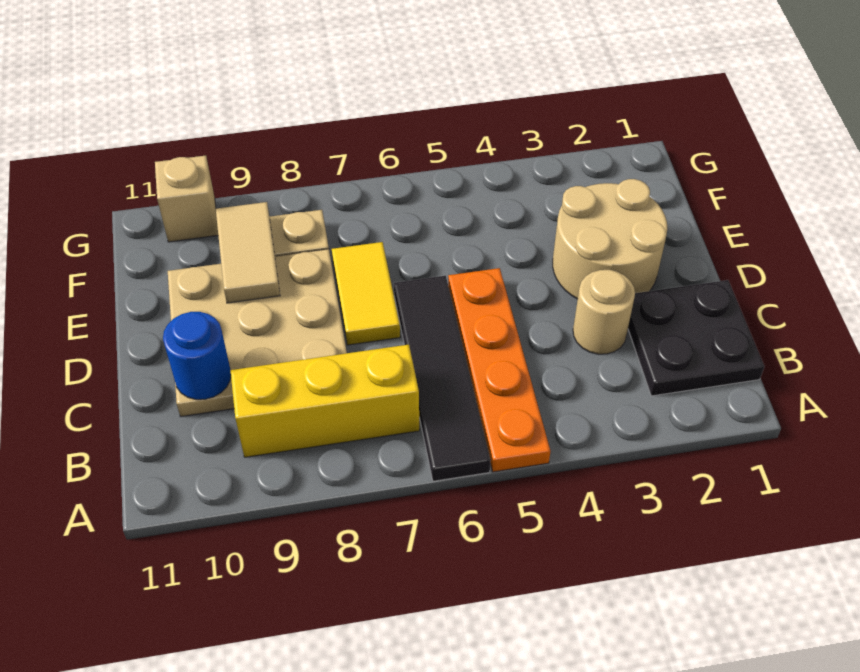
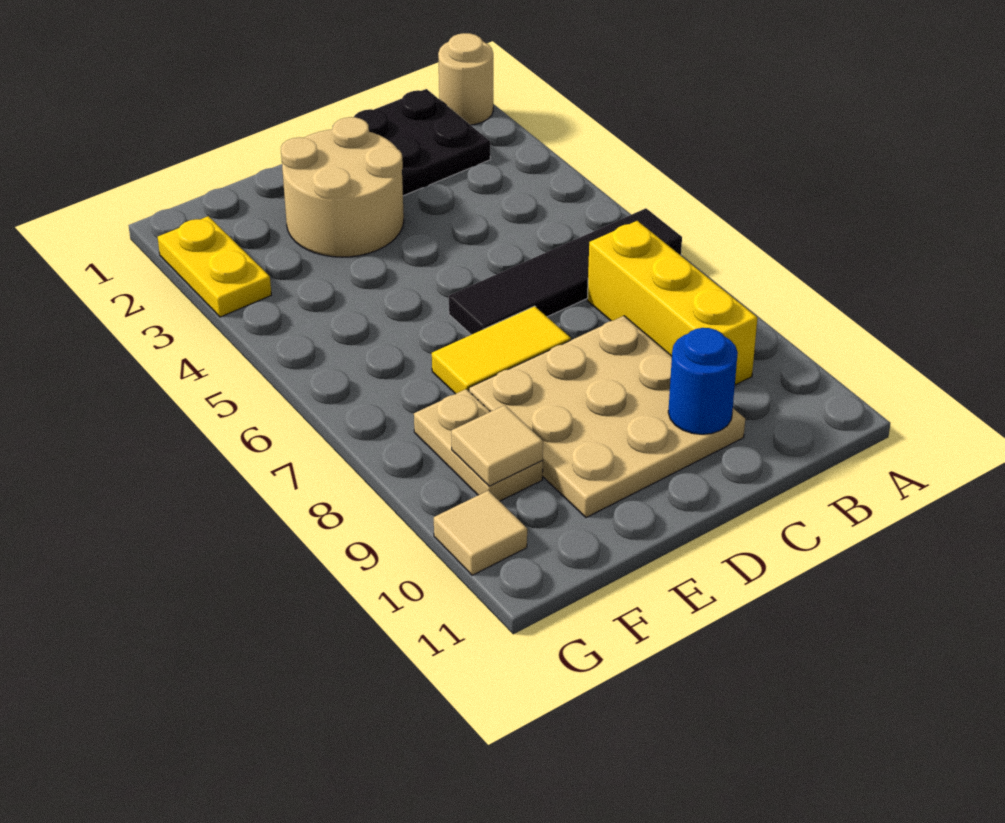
orange plate A5:D5 level 1 -> none
tan round brick C3 level 1 -> tan round brick A1 level 1
tan tile E9:F9 level 2 -> tan tile F9 level 2
none -> yellow plate G2:G3 level 1
tan brick G10 level 1 -> tan tile G10 level 1

